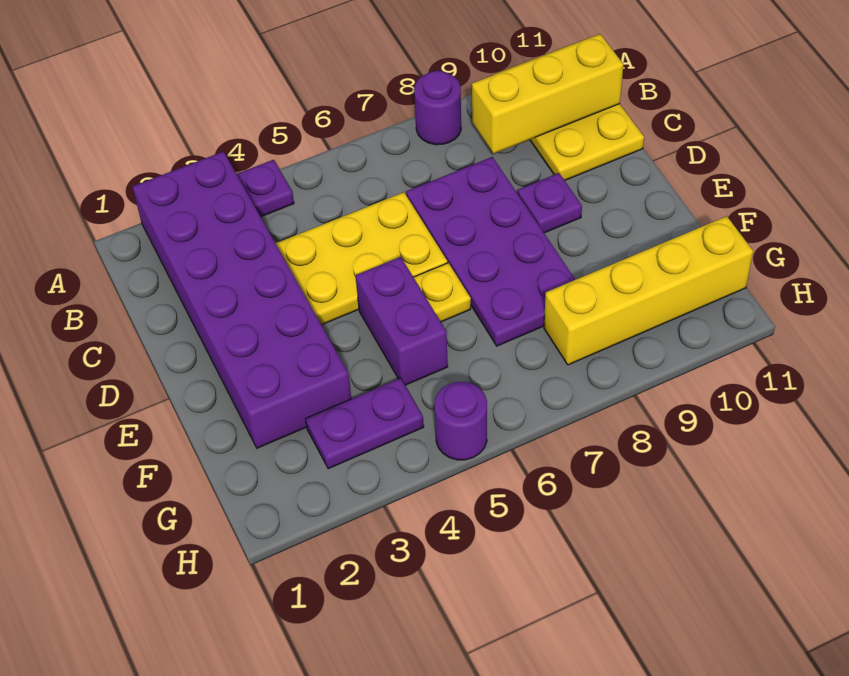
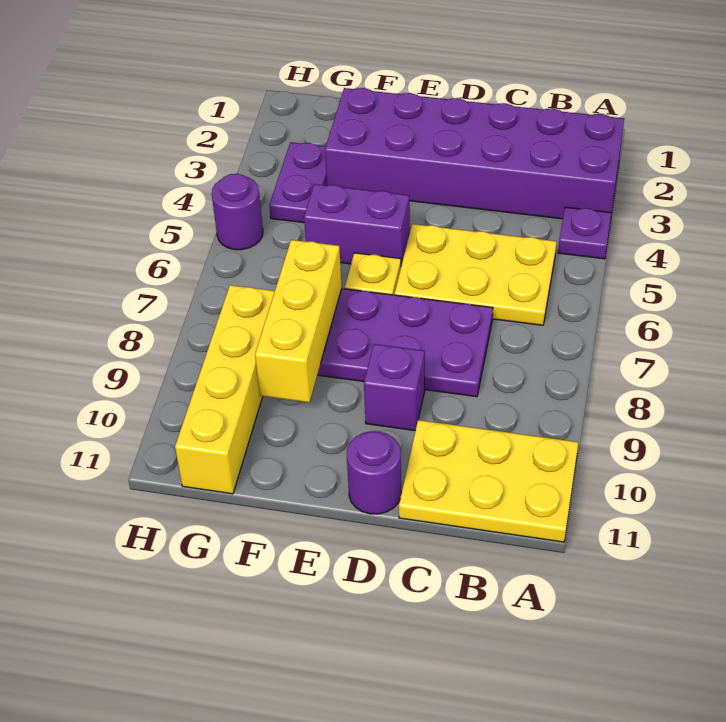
purple round brick A8 level 1 -> purple round brick D11 level 1
yellow brick B9:B11 level 2 -> yellow brick F7:F9 level 2
yellow plate C4:D6 level 1 -> yellow plate B5:D6 level 1
purple plate D9 level 1 -> purple brick D9 level 1

